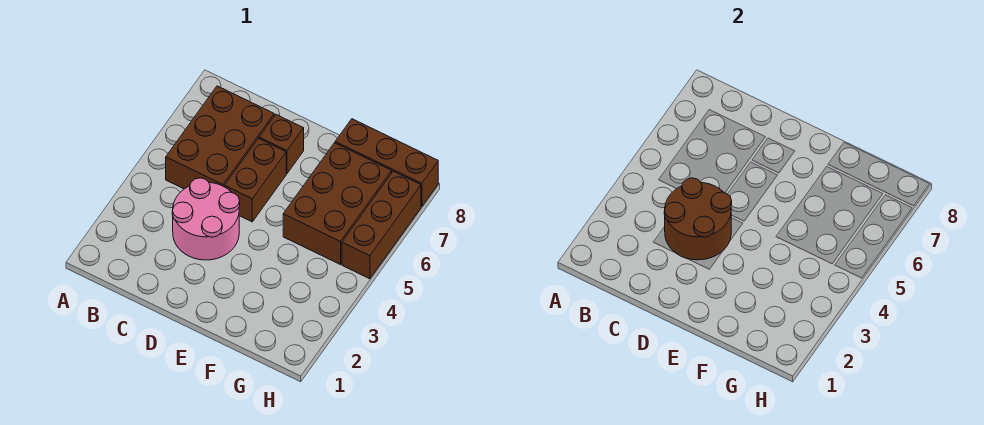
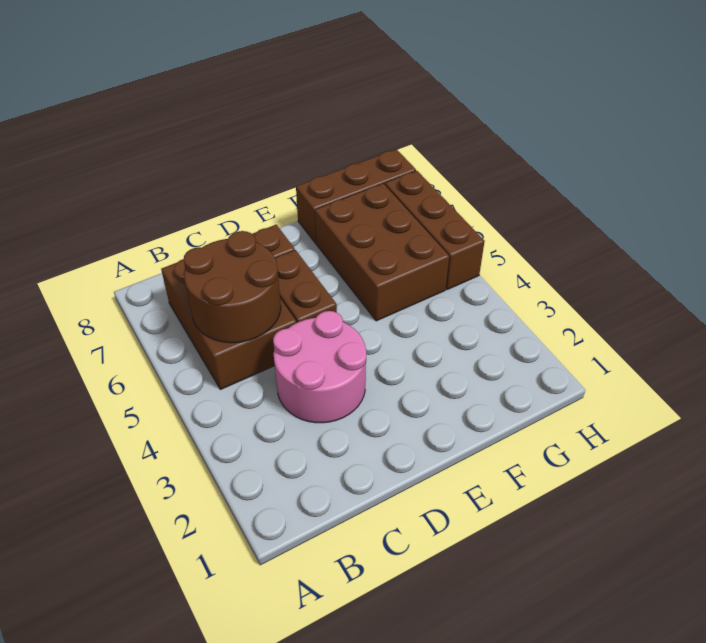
brown round brick C3:D4 level 2 -> brown round brick B5:C6 level 2

